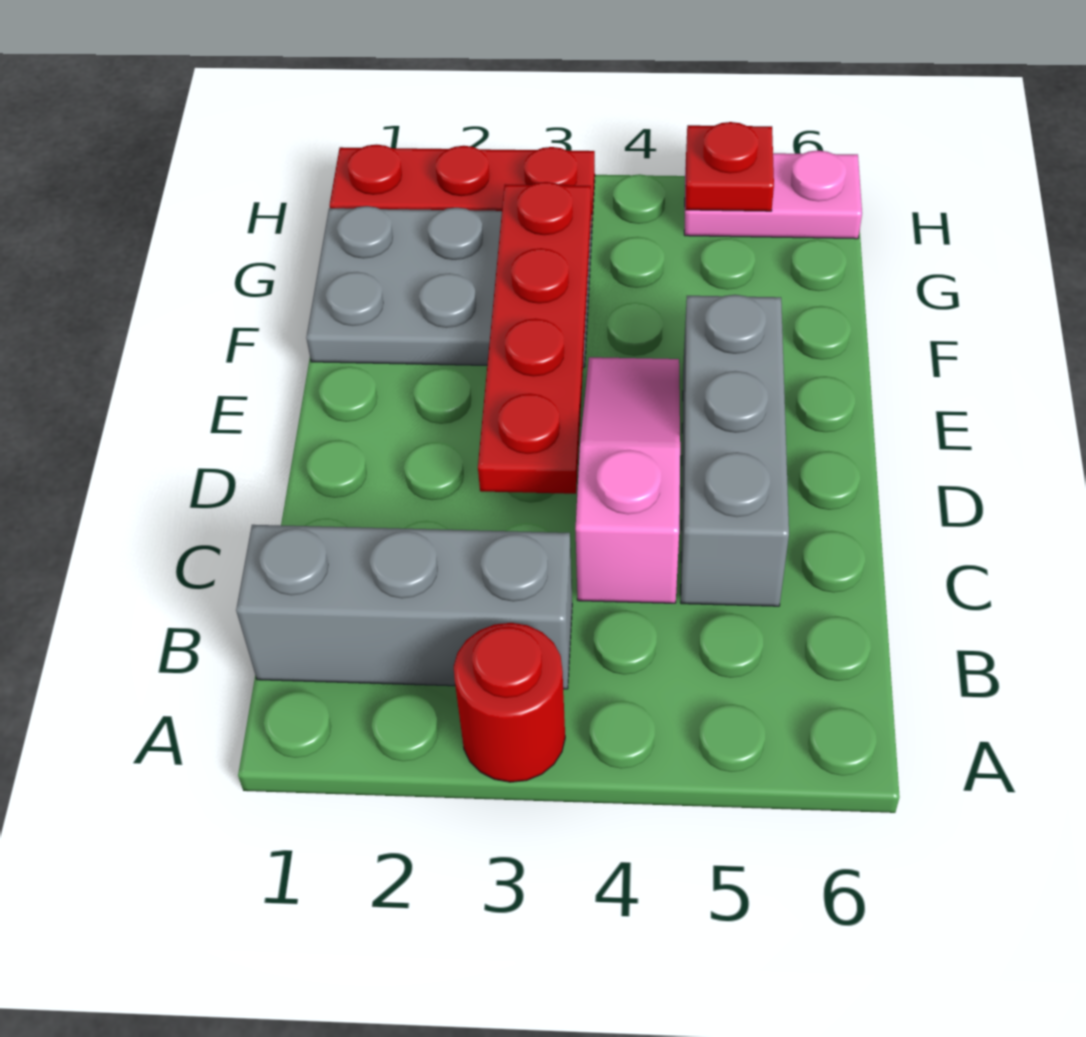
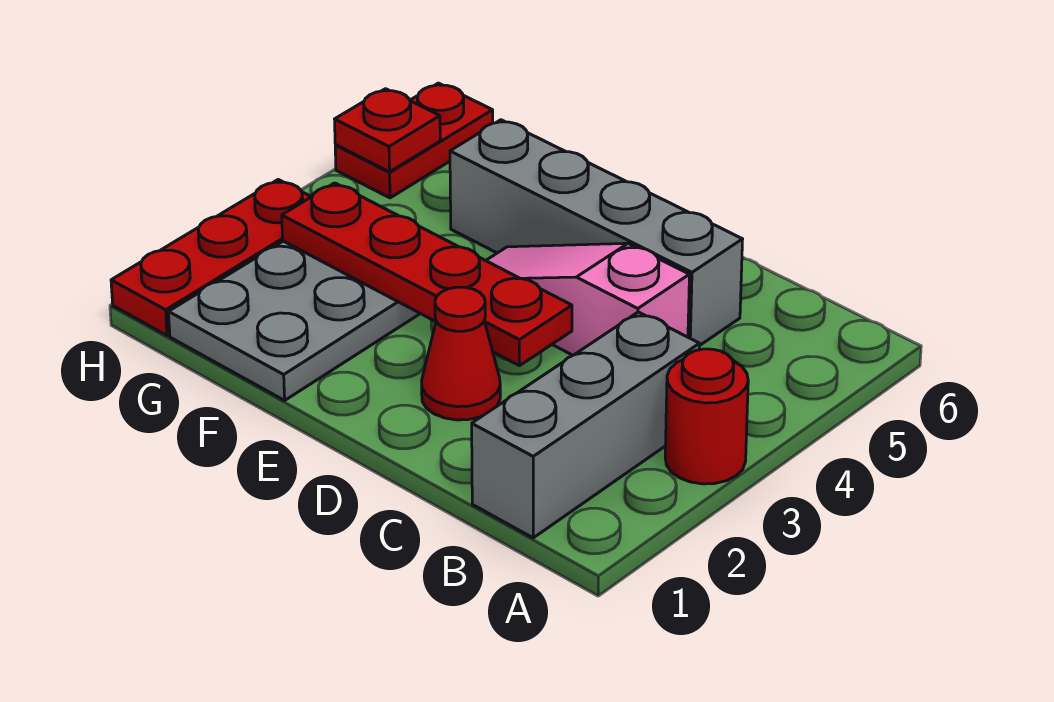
grey brick C5:E5 level 1 -> grey brick C5:F5 level 1
none -> red cone D2 level 1
pink plate H5:H6 level 1 -> red plate H5:H6 level 1

